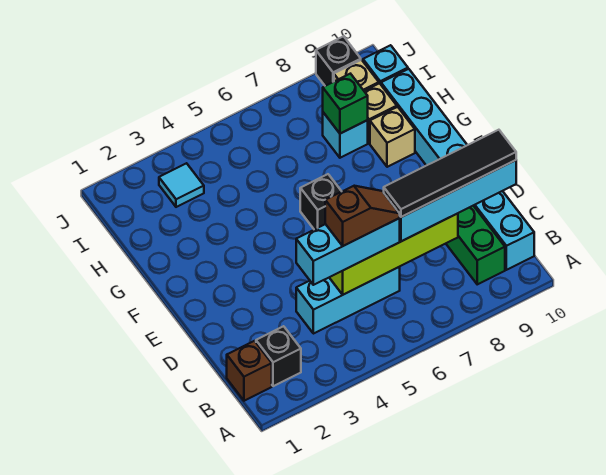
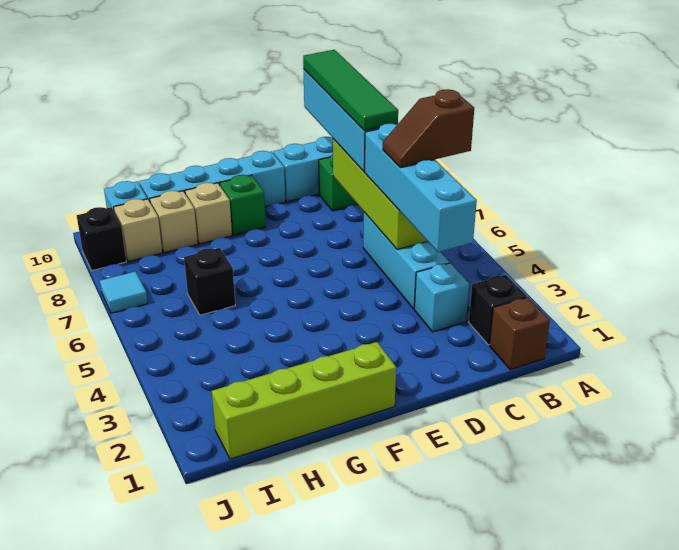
cyan brick C4:C6 level 3 -> cyan brick C3:C6 level 3
brown slope C5:C6 level 4 top 5 -> brown slope B5:C5 level 4 top B
black tile C7:C10 level 4 -> green tile C7:C10 level 4
none -> lime brick F1:I1 level 1
black brick F6 level 1 -> black brick H6 level 1
cyan brick H8 level 1 -> cyan brick C3 level 1
green brick H8 level 2 -> green brick F9 level 1
cyan tile I3 level 1 -> cyan tile J7 level 1

